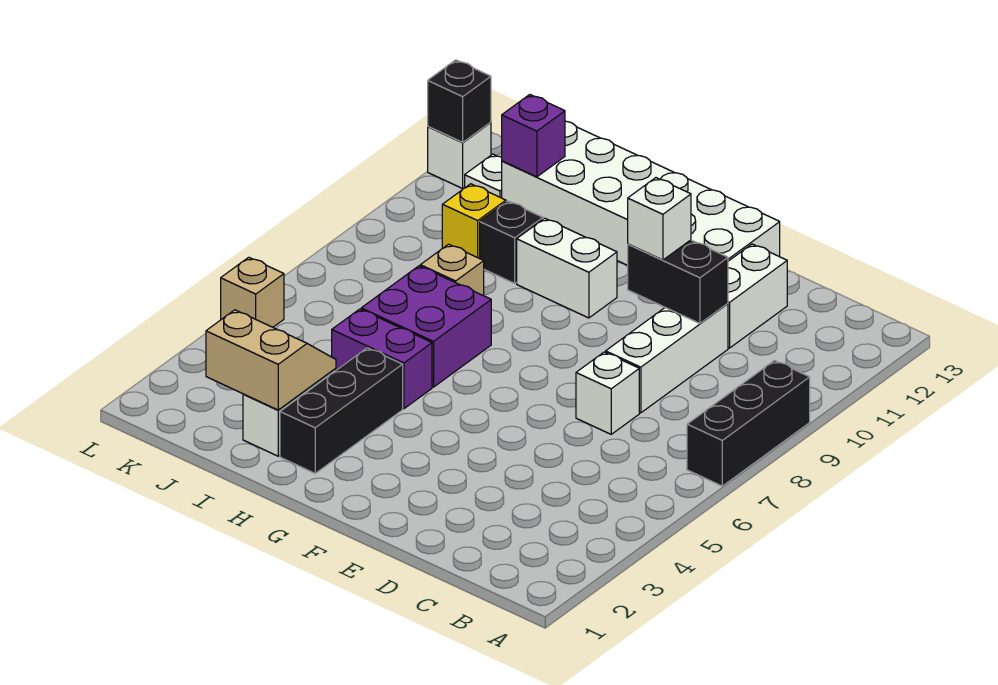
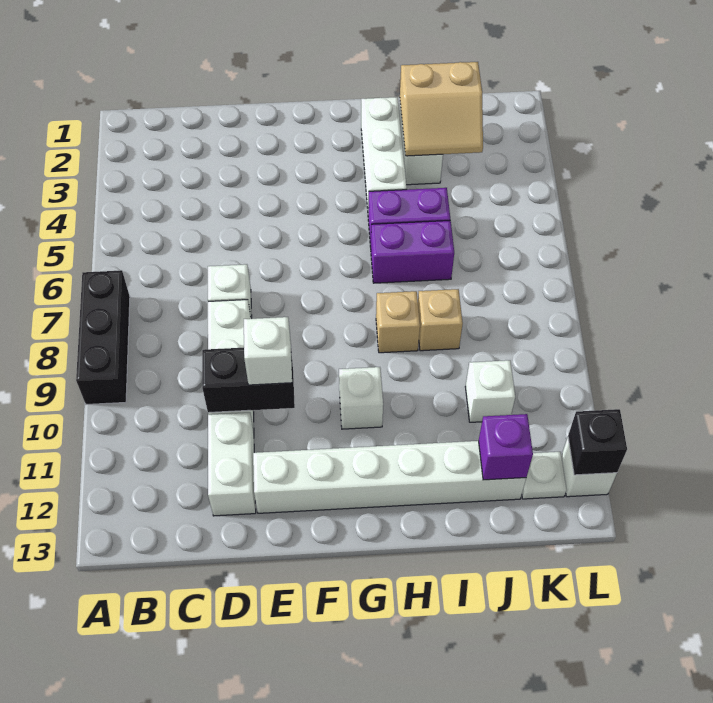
white brick E12:J13 level 1 -> white brick E12:J12 level 1
white brick G10:H10 level 1 -> white brick G10 level 1
black brick H2:H4 level 1 -> white brick H2:H4 level 1
purple brick H6:I7 level 1 -> purple brick H6:I6 level 1
black brick I10 level 1 -> none
yellow brick J10 level 1 -> white brick J10 level 1
tan brick L5 level 1 -> tan brick H8 level 1

